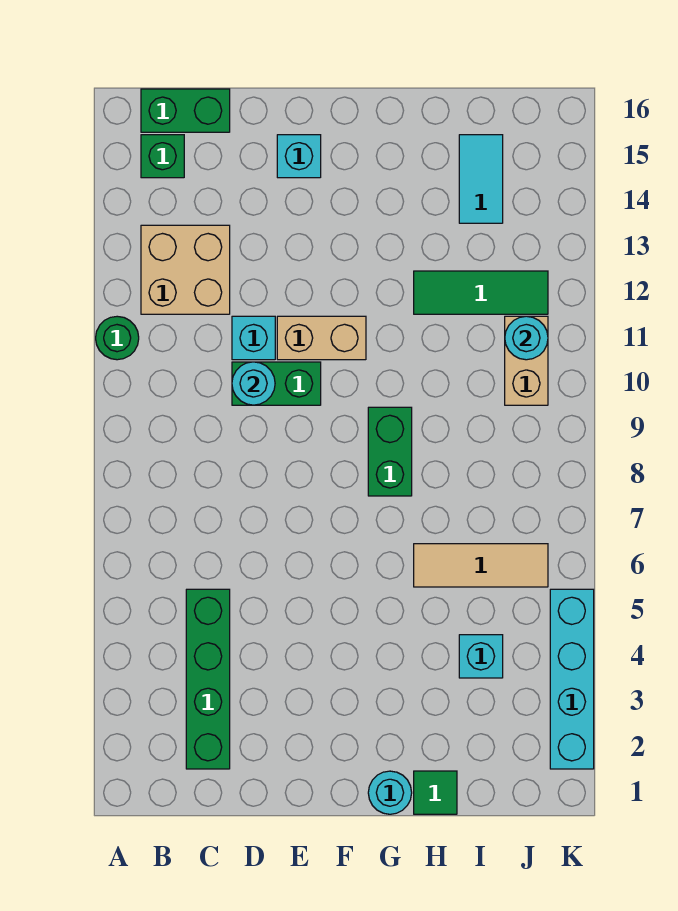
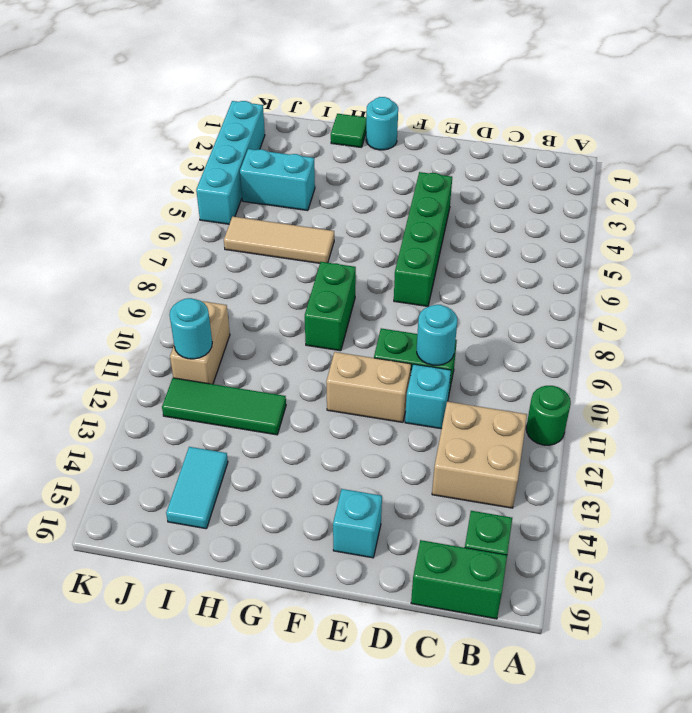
green brick C2:C5 level 1 -> green brick E4:E7 level 1
cyan brick I4 level 1 -> cyan brick I4:J4 level 1

